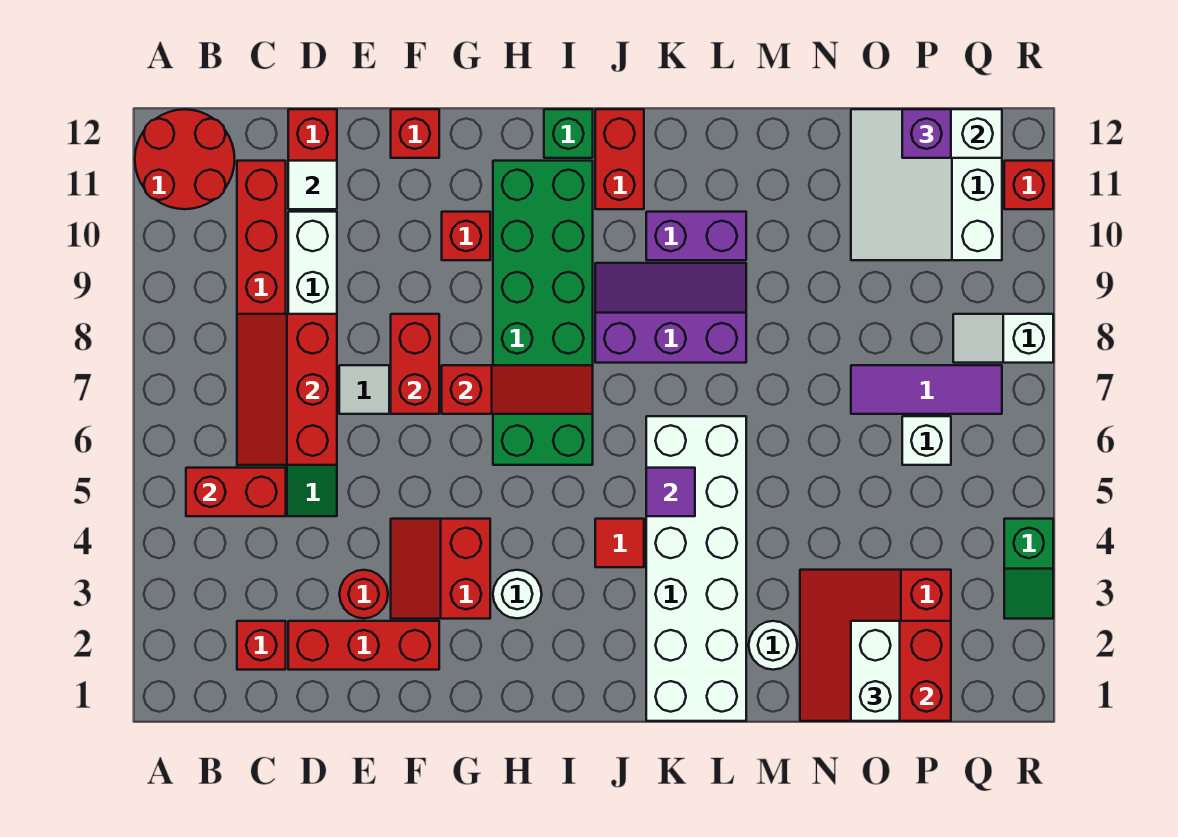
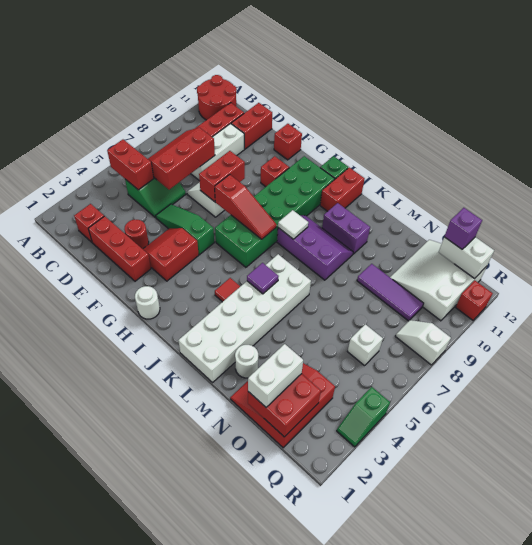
white tile D11 level 2 -> white tile J8 level 2
none -> green slope E5:G5 level 1 top G
white round brick H3 level 1 -> white round brick H1 level 1
purple tile O7:Q7 level 1 -> purple tile N9:P9 level 1

